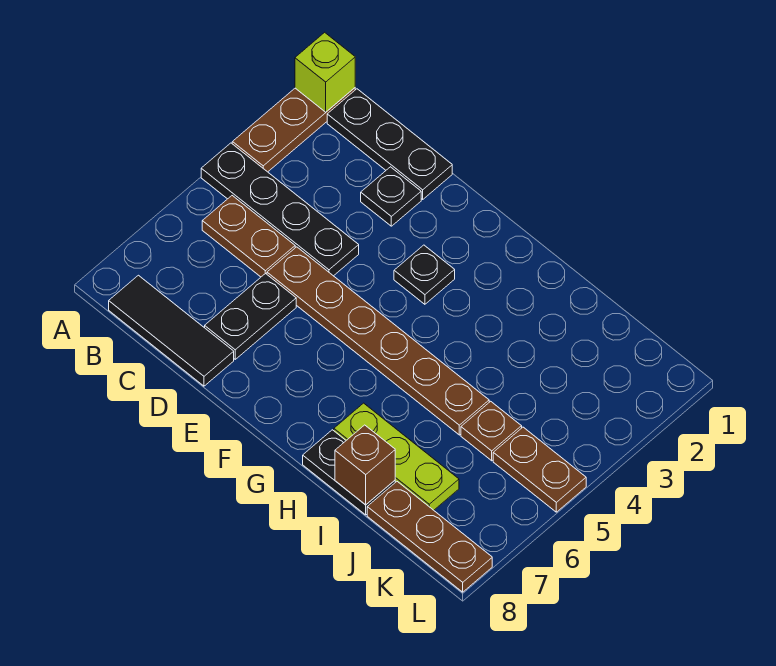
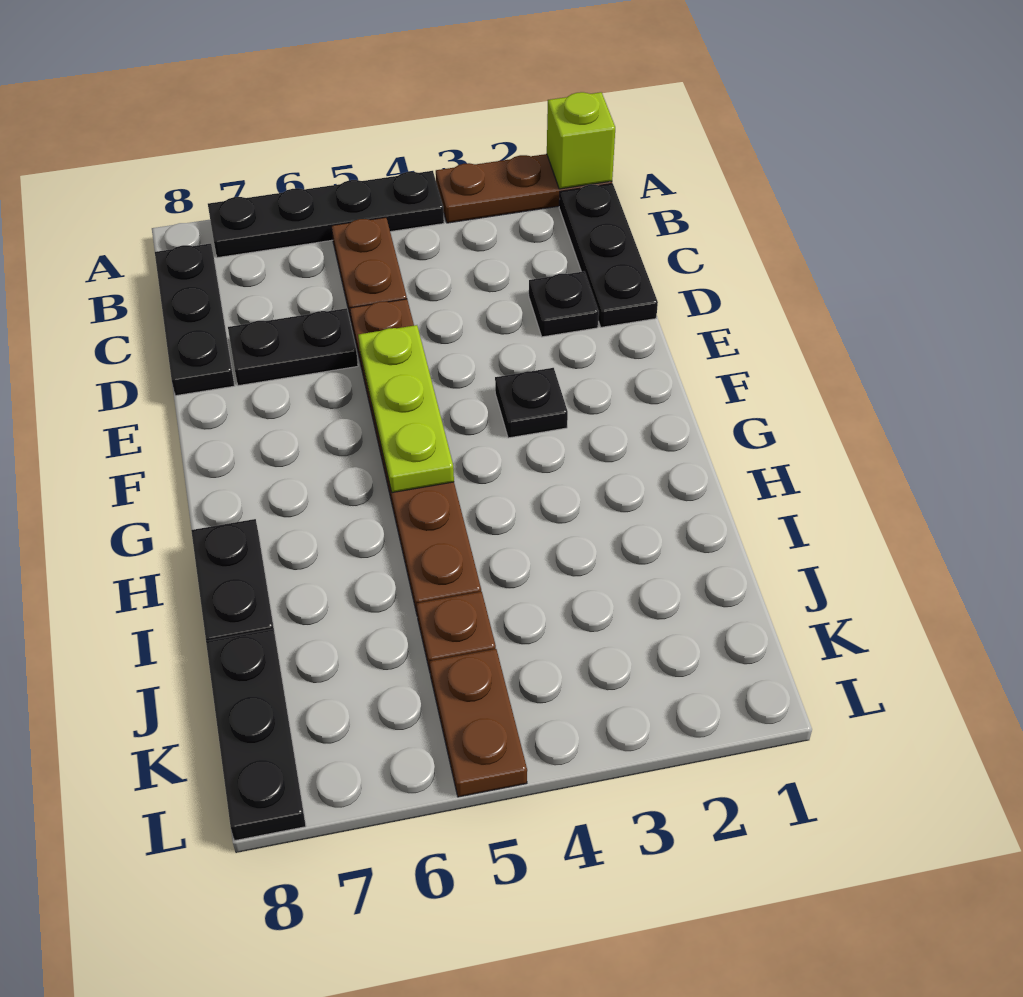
black plate A4:D4 level 1 -> black plate A4:A7 level 1
black tile B8:D8 level 1 -> black plate B8:D8 level 1
lime plate H7:J7 level 1 -> lime plate E5:G5 level 2
brown brick I8 level 2 -> none
brown plate J8:L8 level 1 -> black plate J8:L8 level 1

